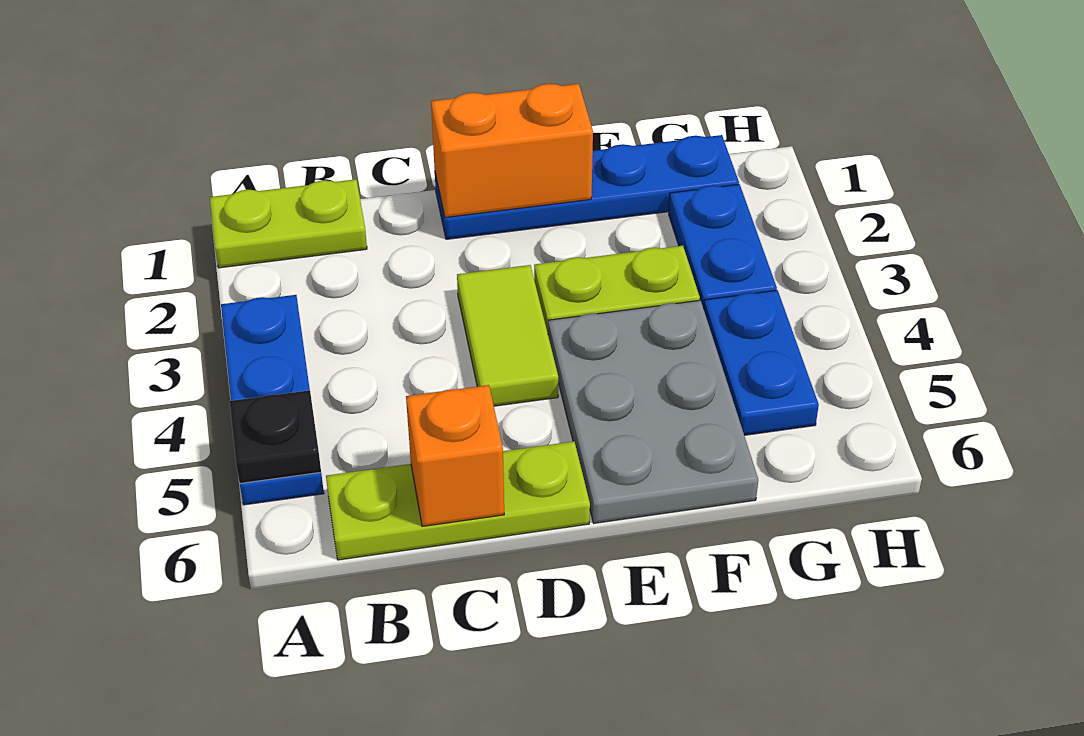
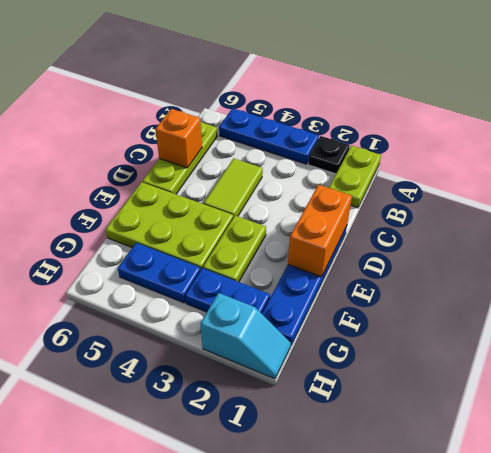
black plate A5 level 2 -> black plate A2 level 1
lime tile D3:D4 level 1 -> lime tile C4:D4 level 1
grey plate E4:F6 level 1 -> lime plate E4:F6 level 1
none -> cyan slope H1:H2 level 1 top 2

